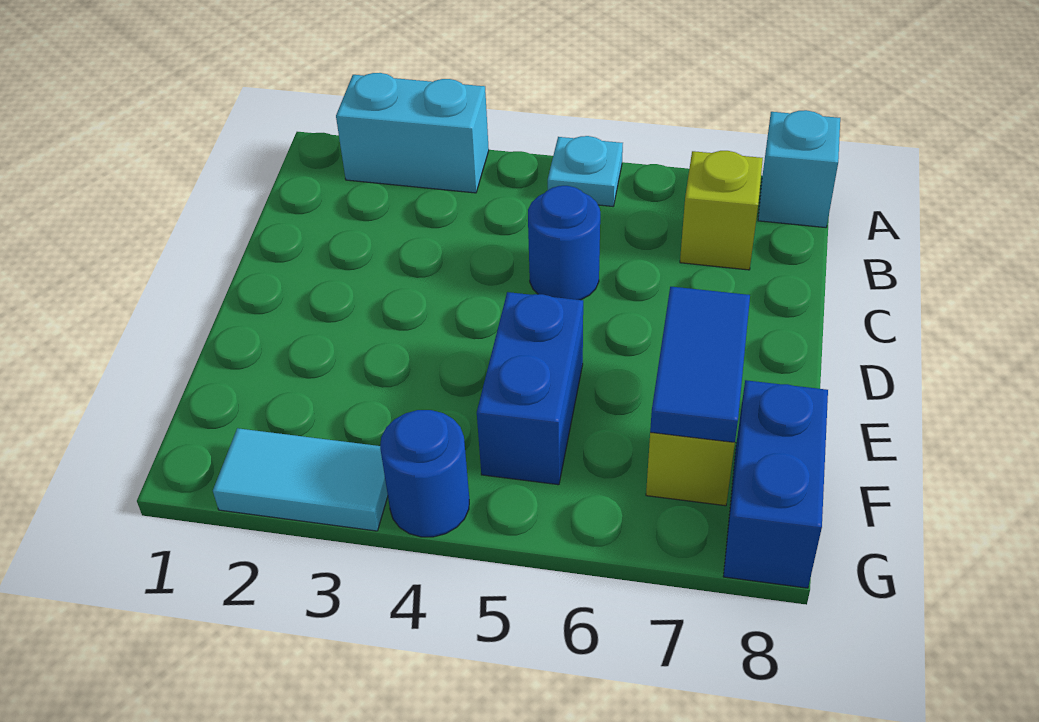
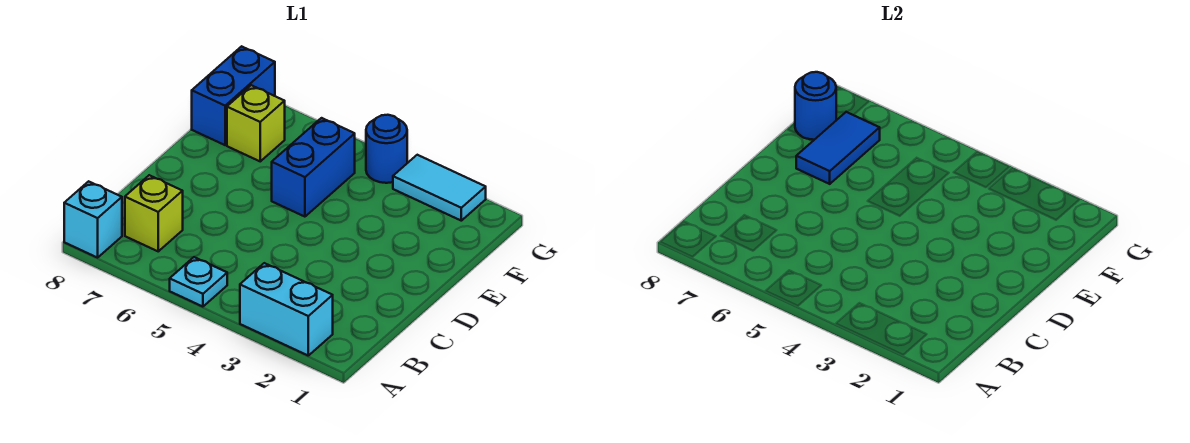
blue round brick C5 level 1 -> blue round brick F8 level 2

